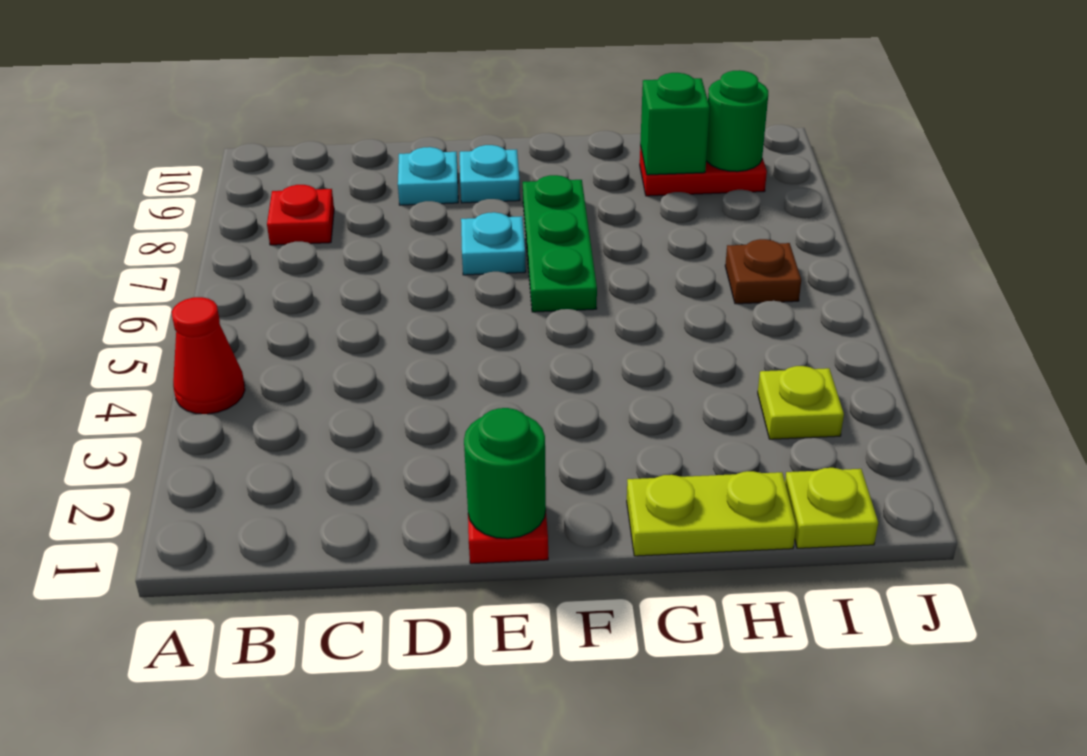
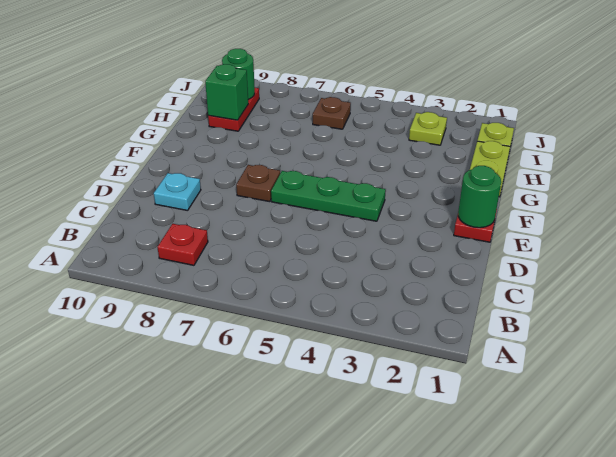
red cone A4 level 1 -> none
cyan plate E7 level 1 -> brown plate E7 level 1
cyan plate E9 level 1 -> none
green plate F6:F8 level 1 -> green plate E4:E6 level 1

